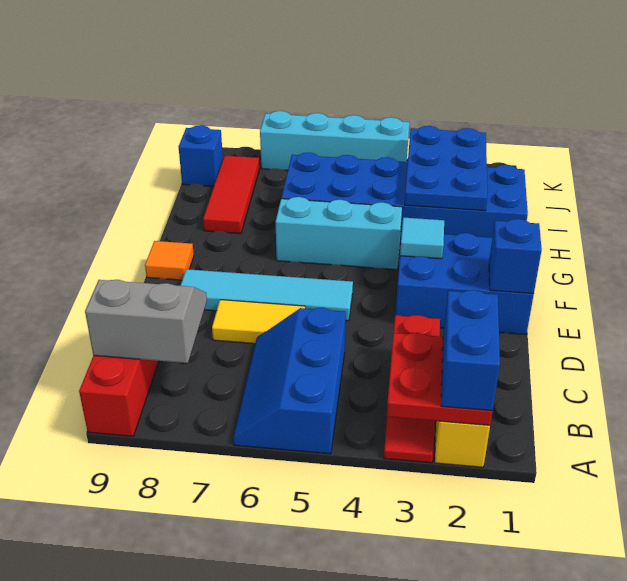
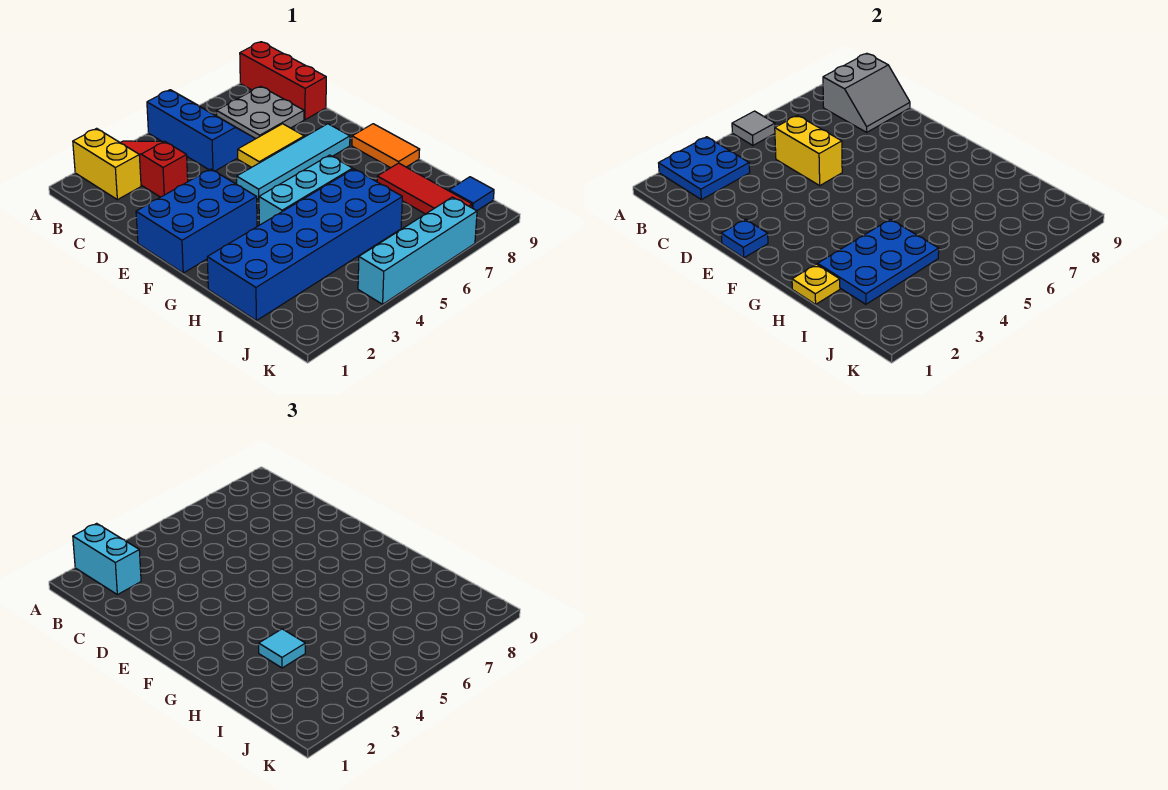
red plate A2:B3 level 2 -> blue plate A2:B3 level 2
blue brick A2:B2 level 3 -> cyan brick A2:B2 level 3
none -> grey tile A5 level 2
none -> grey plate B7:C8 level 1
none -> yellow brick C5:D5 level 2
blue brick E1 level 2 -> blue plate E1 level 2
cyan tile F3 level 2 -> cyan tile H3 level 3
orange tile F9 level 1 -> orange tile F9:G9 level 1
none -> yellow plate H1 level 2
blue plate H2:J3 level 2 -> blue plate H2:I4 level 2
blue brick J9 level 1 -> blue tile J9 level 1

